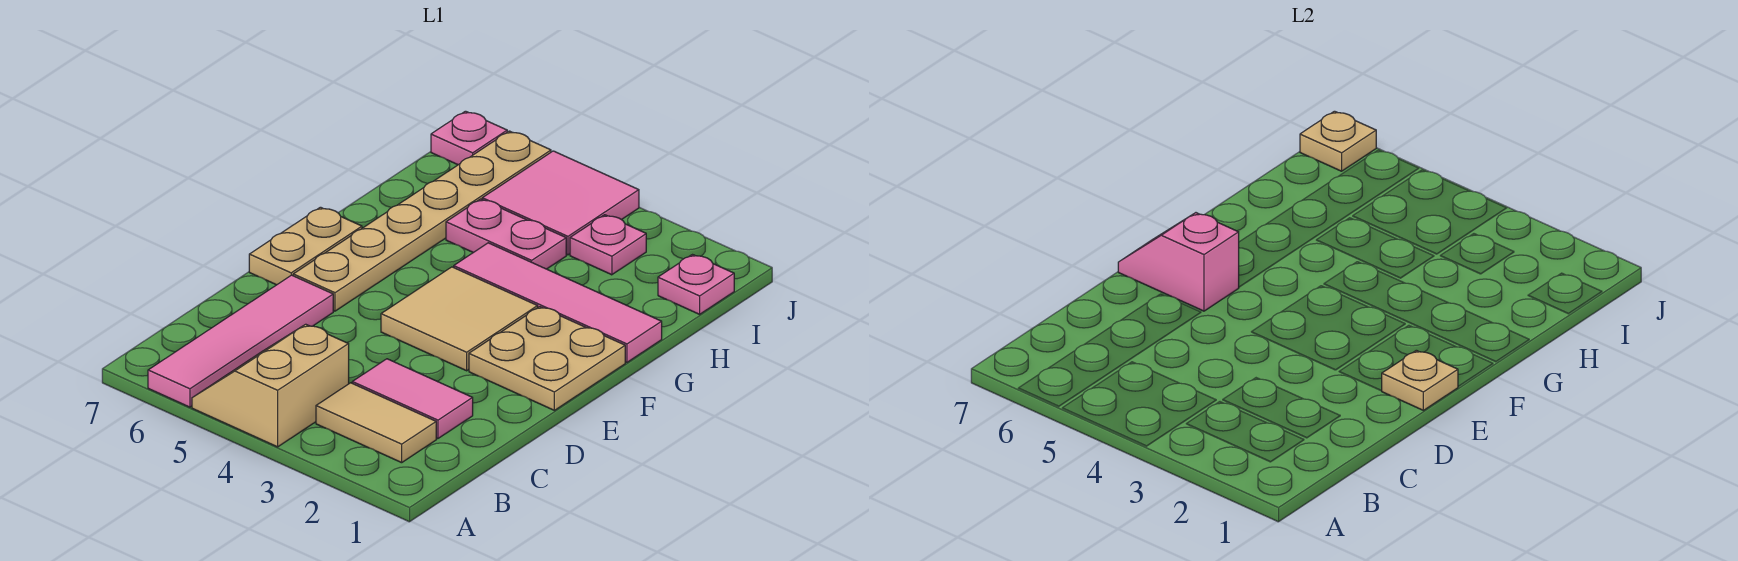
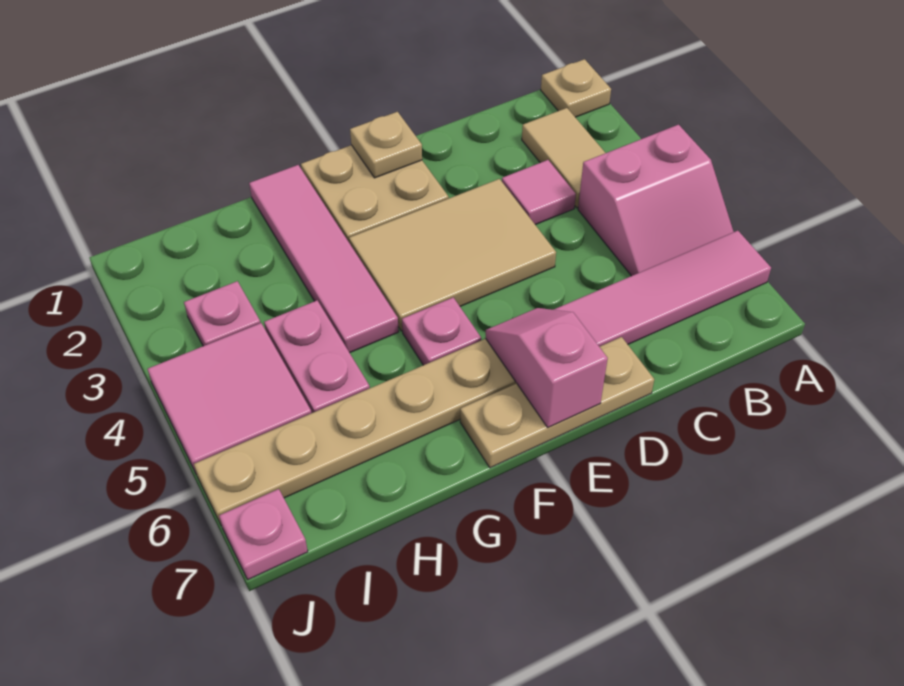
tan slope A4:B5 level 1 top 4 -> pink slope A4:B5 level 1 top 4
pink tile C2:C3 level 1 -> pink tile C3 level 1
tan tile E3:F4 level 1 -> tan tile D3:F4 level 1
pink slope E6:E7 level 2 top 6 -> pink slope E6:E7 level 2 top 7
tan plate E7:F7 level 1 -> tan plate D7:F7 level 1
pink plate I1 level 1 -> pink plate F5 level 1
tan plate J7 level 2 -> tan plate A1 level 1

